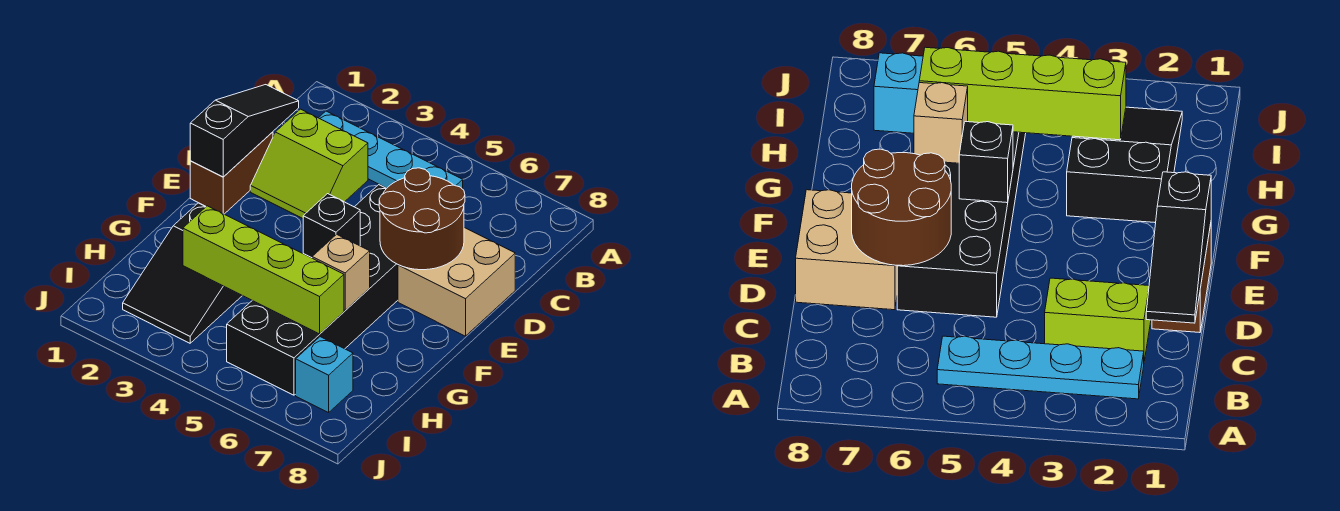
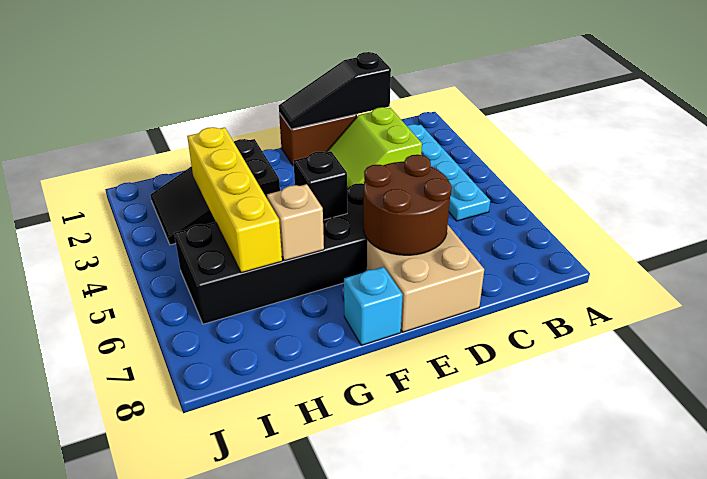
black slope C1:E1 level 2 top E -> black slope C1:E1 level 2 top C
lime brick H3:H6 level 2 -> yellow brick H3:H6 level 2
cyan brick I7 level 1 -> cyan brick F8 level 1

